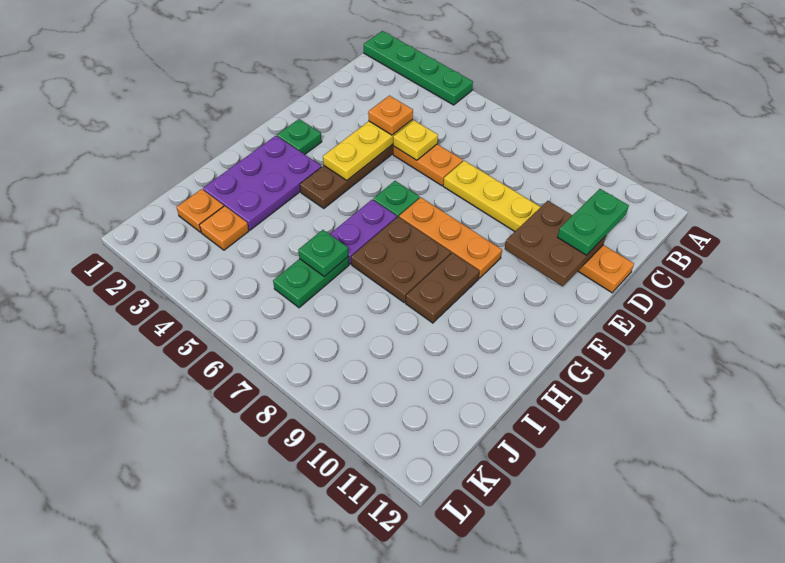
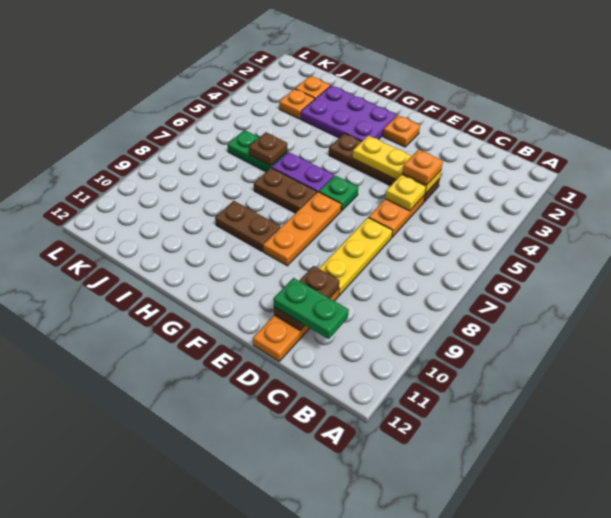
green plate A1:A4 level 1 -> none
brown plate D10:E11 level 2 -> brown plate D10:D11 level 2
green plate F2 level 1 -> orange plate F2 level 1
brown plate G7:H8 level 1 -> brown plate G7:H7 level 1
green plate I6 level 2 -> brown plate I6 level 2

